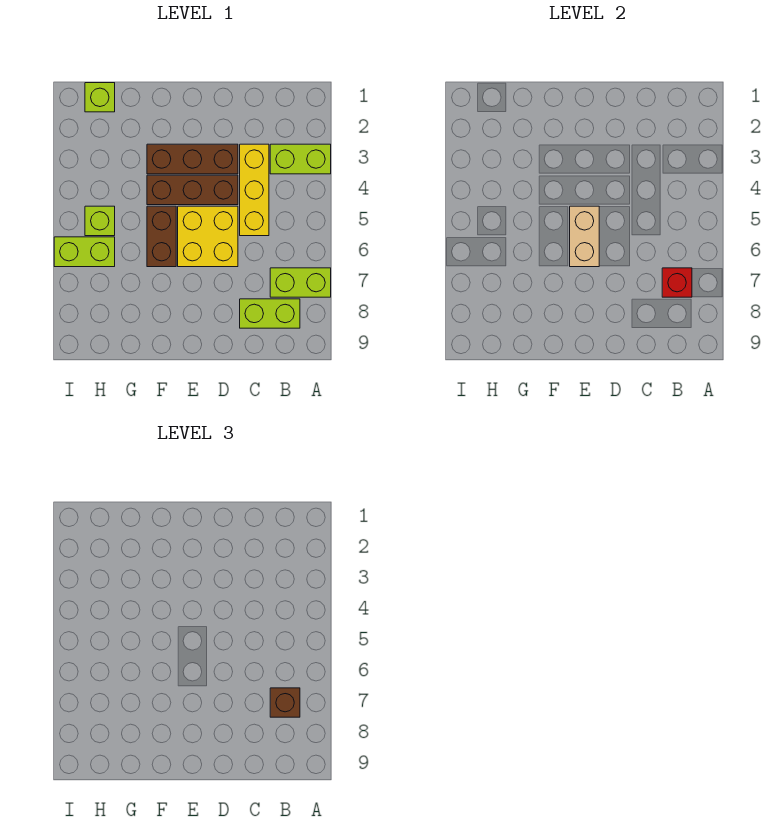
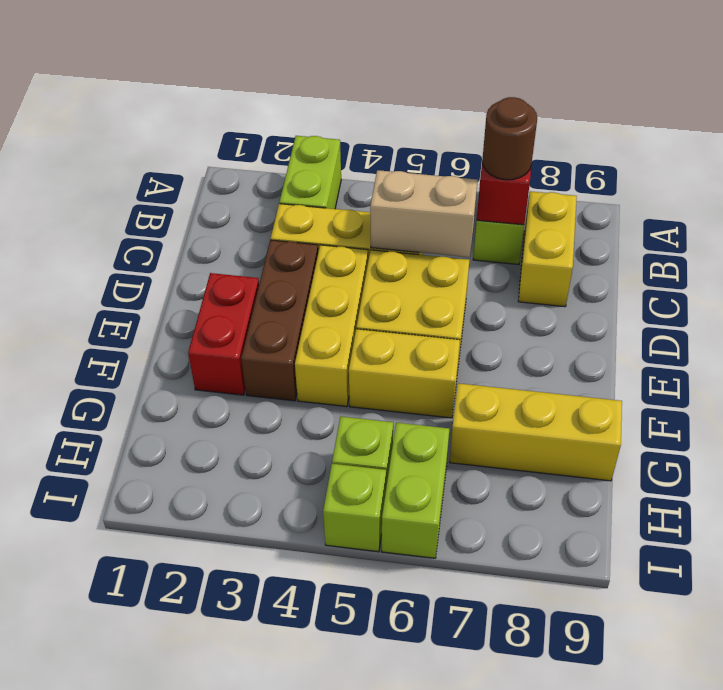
brown brick B7 level 3 -> brown round brick B7 level 3
lime brick B8:C8 level 1 -> yellow brick B8:C8 level 1
brown brick D4:F4 level 1 -> yellow brick D4:F4 level 1
none -> red brick E2:F2 level 1
tan brick E5:E6 level 2 -> tan brick C5:C6 level 2
brown brick F5:F6 level 1 -> yellow brick F5:F6 level 1
none -> yellow brick G7:G9 level 1
lime brick H1 level 1 -> lime brick I5 level 1

